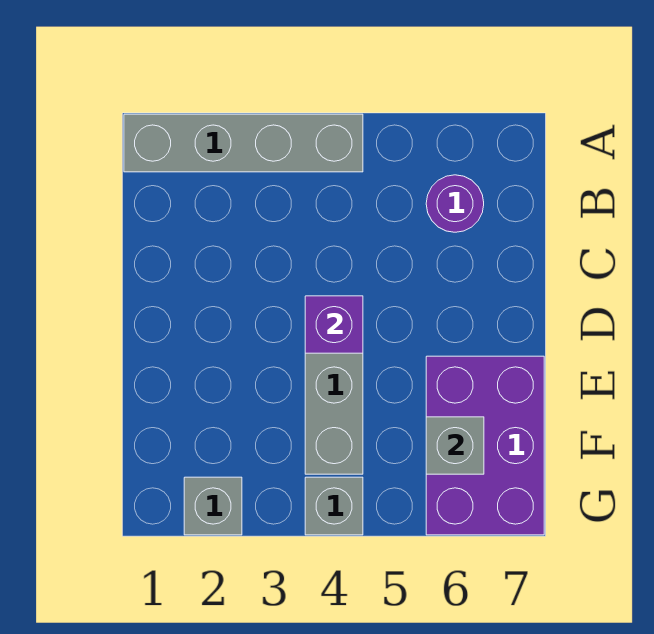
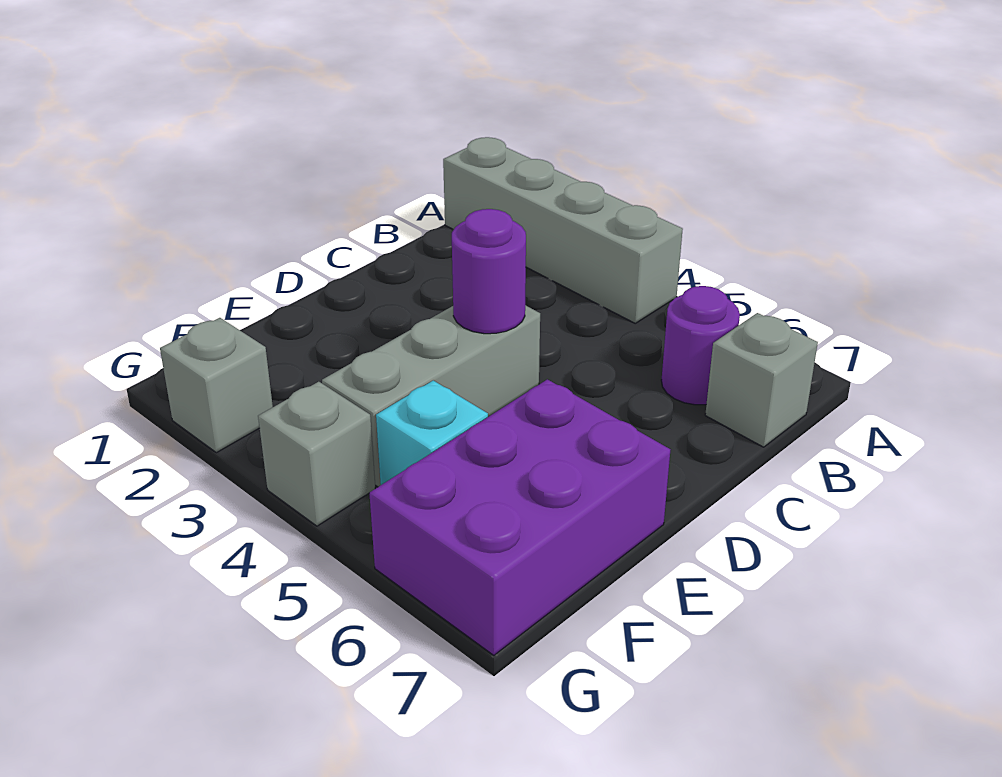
purple brick D4 level 2 -> purple round brick D4 level 2
none -> cyan brick F5 level 1
grey brick F6 level 2 -> grey brick B7 level 1

